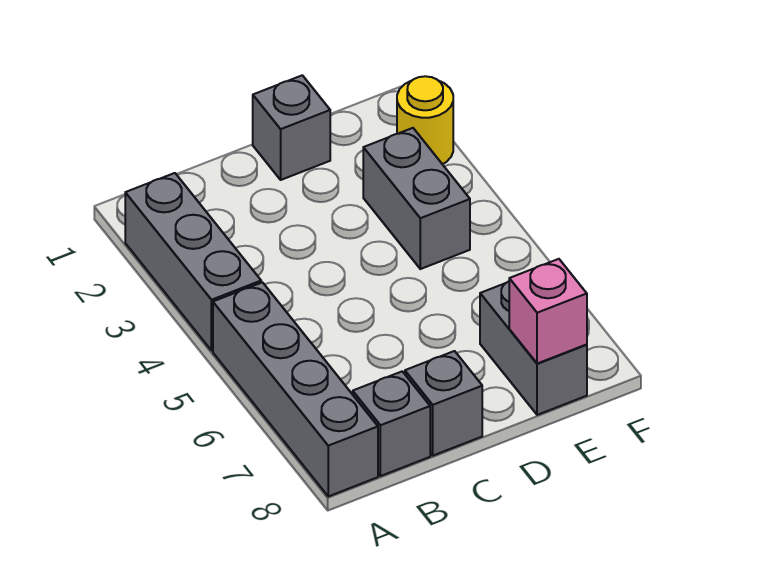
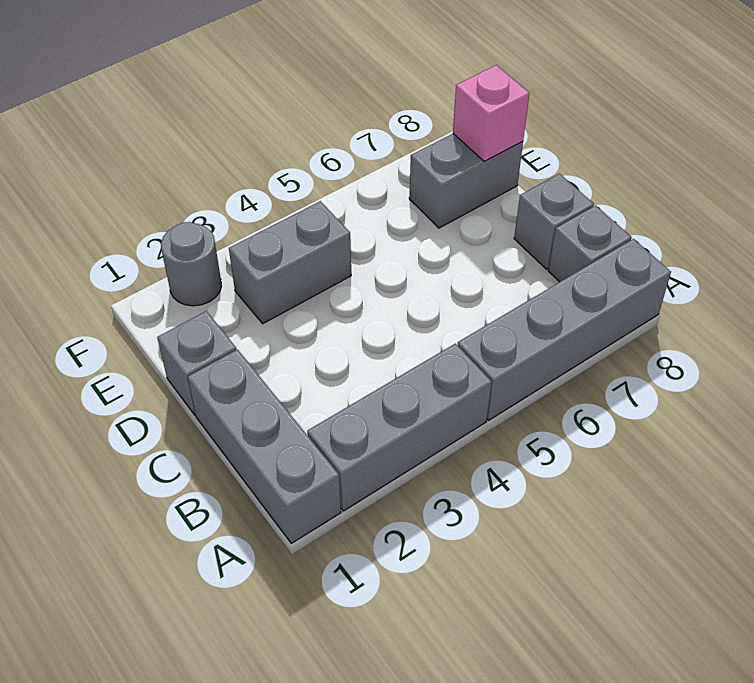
none -> grey brick A1:C1 level 1
yellow round brick F2 level 1 -> grey round brick F2 level 1

